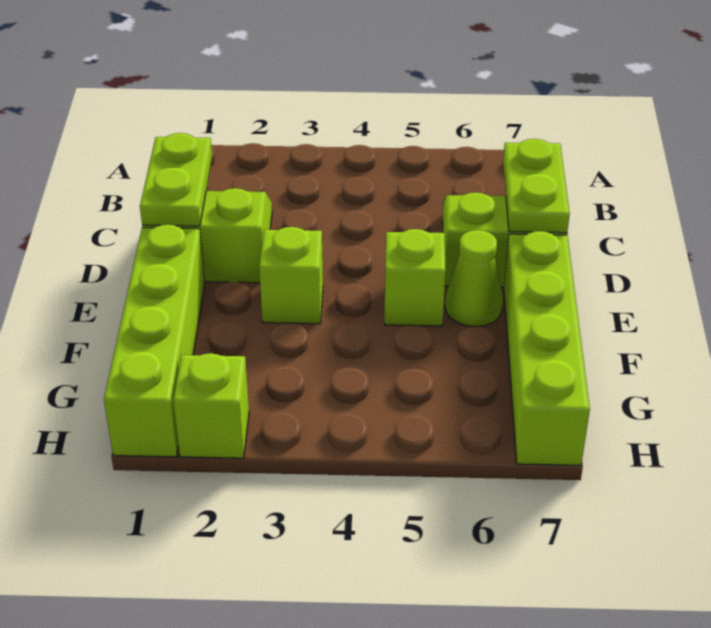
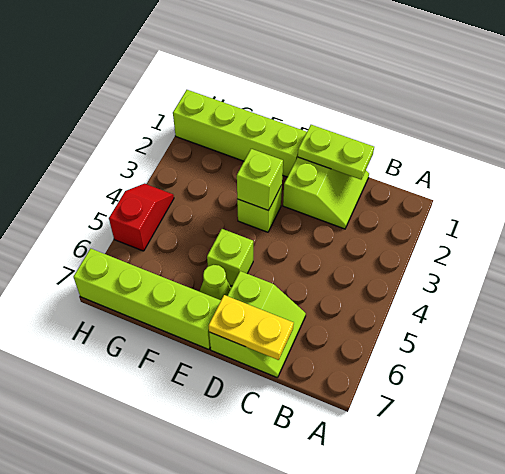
lime plate C7:D7 level 2 -> yellow plate C7:D7 level 2
lime brick H2 level 1 -> lime brick E3 level 2
none -> red slope H4:H5 level 1 top 5

